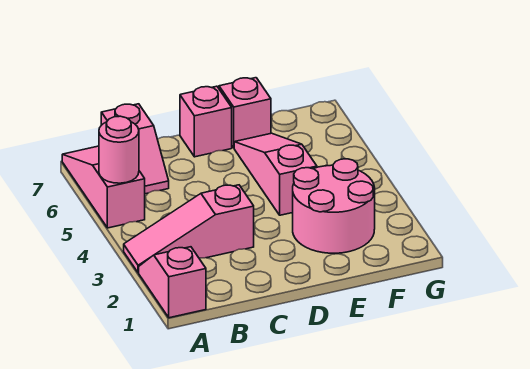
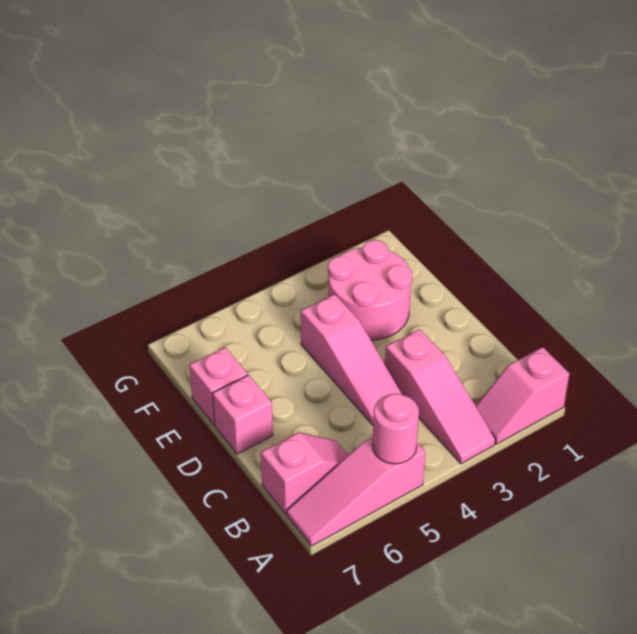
pink slope E4:E6 level 1 top 4 -> pink slope C4:E4 level 1 top E

